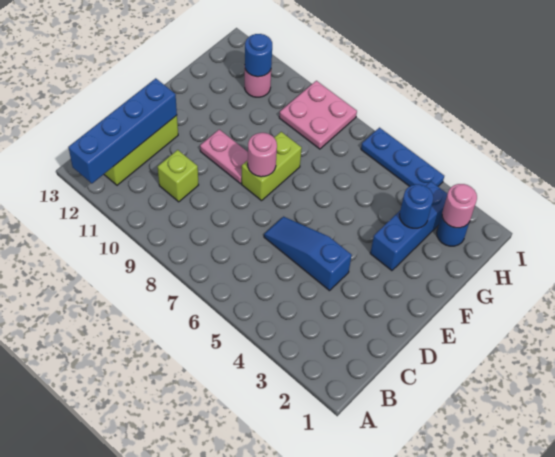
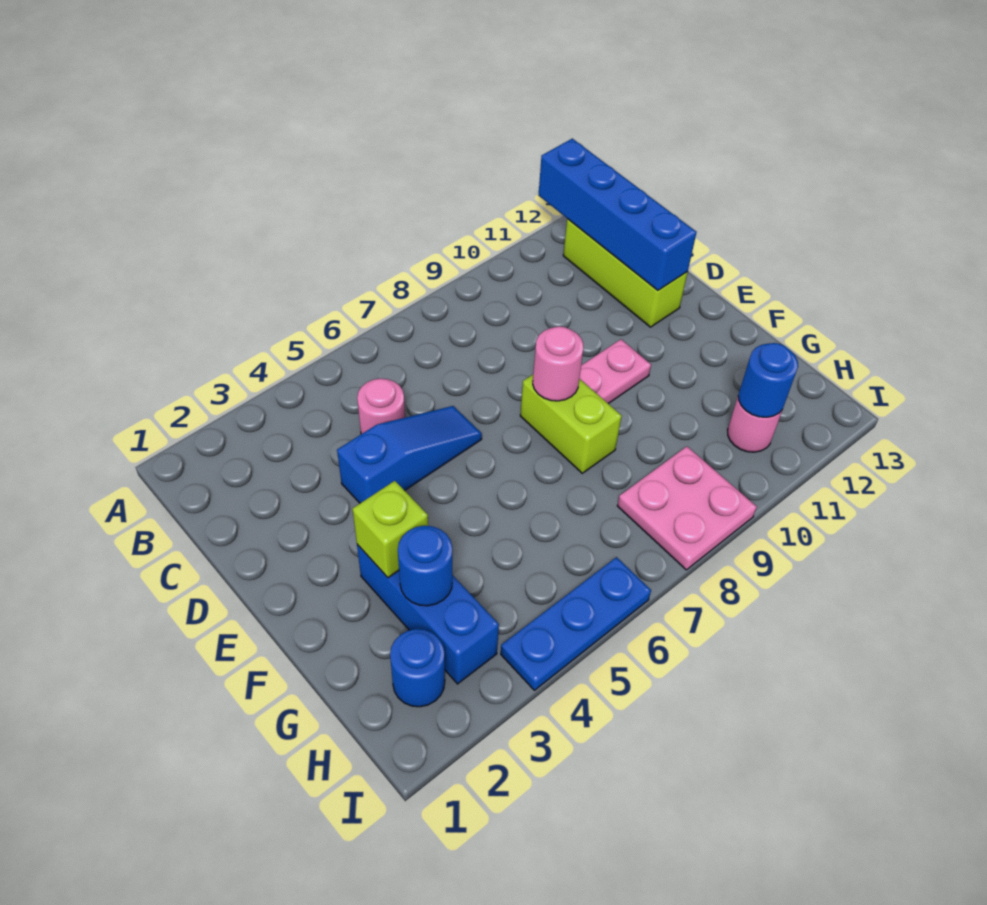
lime brick C10 level 1 -> lime brick F3 level 2
pink round brick H2 level 2 -> pink round brick C5 level 1

